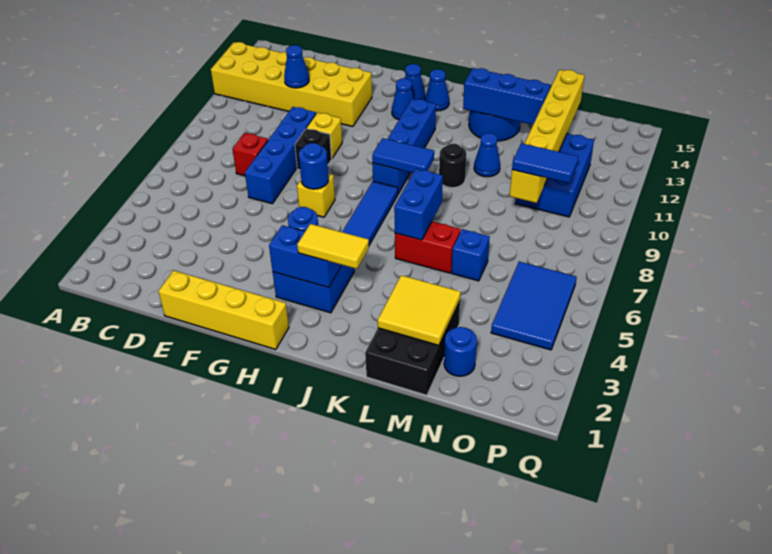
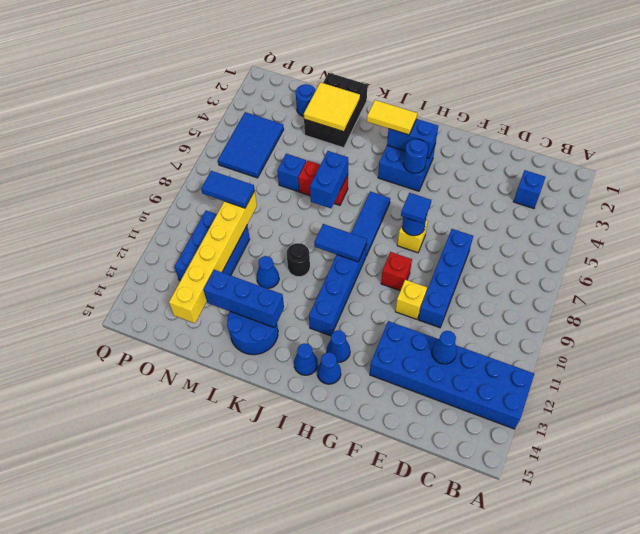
yellow brick A12:F13 level 1 -> blue brick A12:F13 level 1
none -> blue brick C3 level 1
red brick D8 level 1 -> red brick G9 level 1
yellow brick E1:H1 level 1 -> none
black brick F9 level 1 -> none
none -> blue tile G7 level 3

